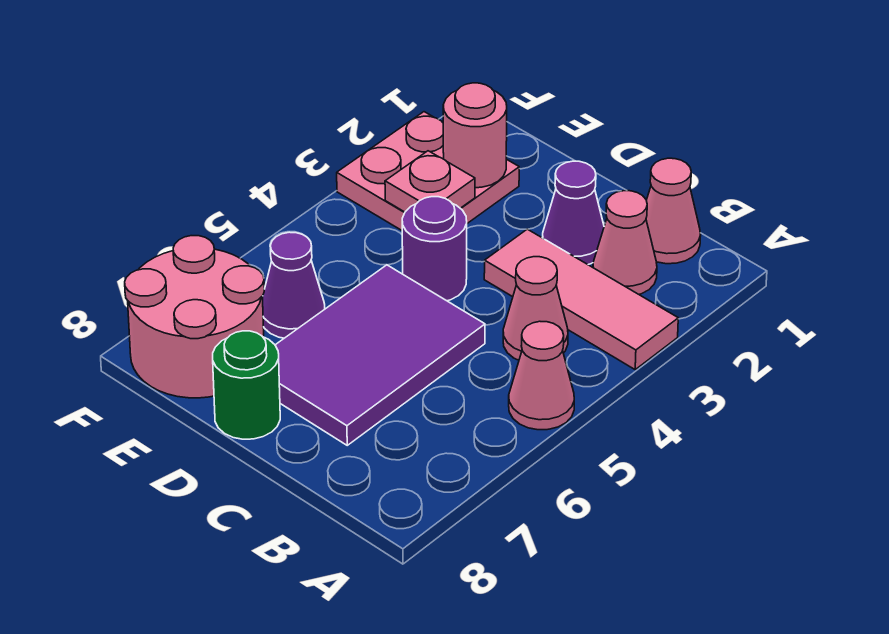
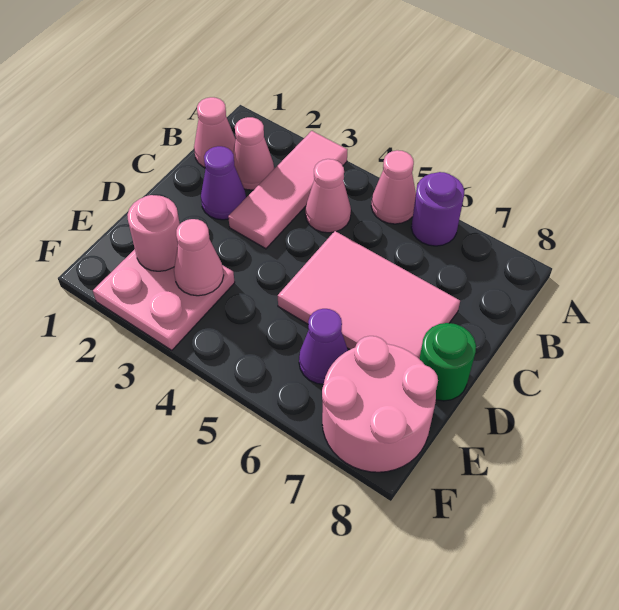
purple tile C5:D7 level 1 -> pink tile C5:D7 level 1
purple round brick D4 level 1 -> purple round brick A6 level 1
pink plate E3 level 2 -> pink cone E3 level 2

